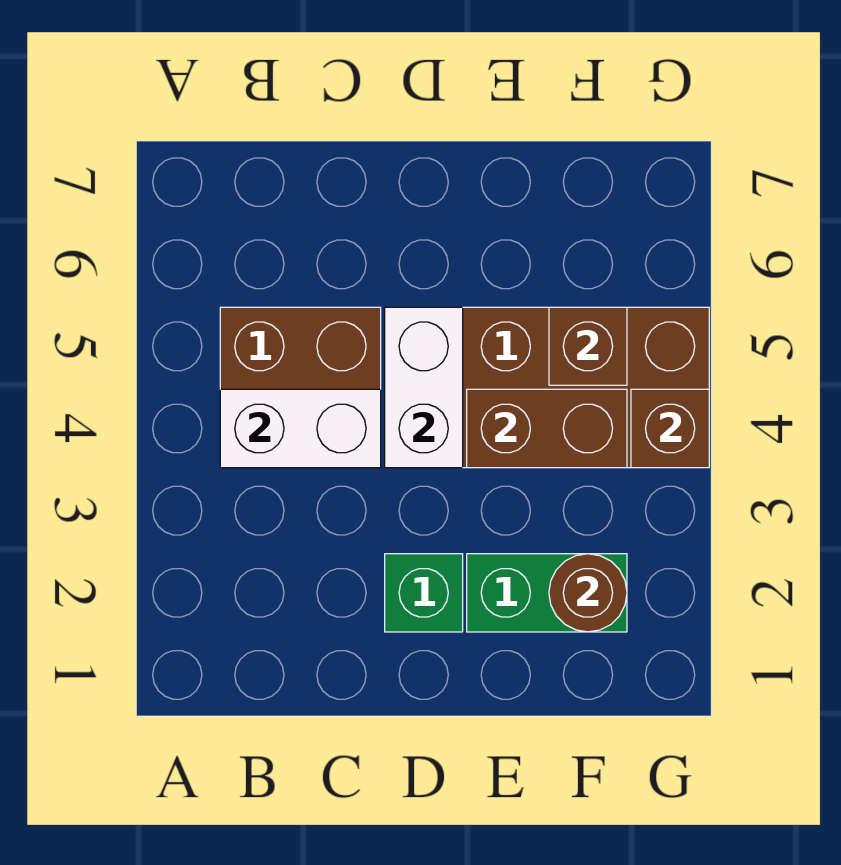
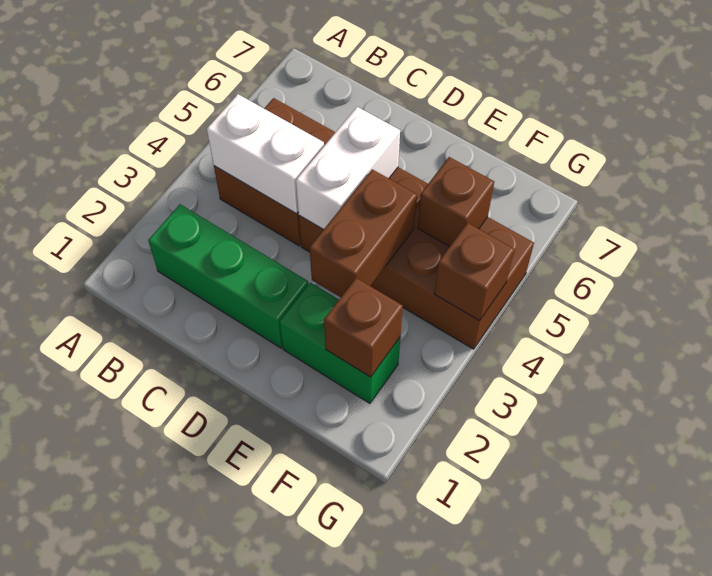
green brick D2 level 1 -> green brick B2:D2 level 1
brown brick E4:F4 level 2 -> brown brick E3:E4 level 2
brown round brick F2 level 2 -> brown brick F2 level 2

